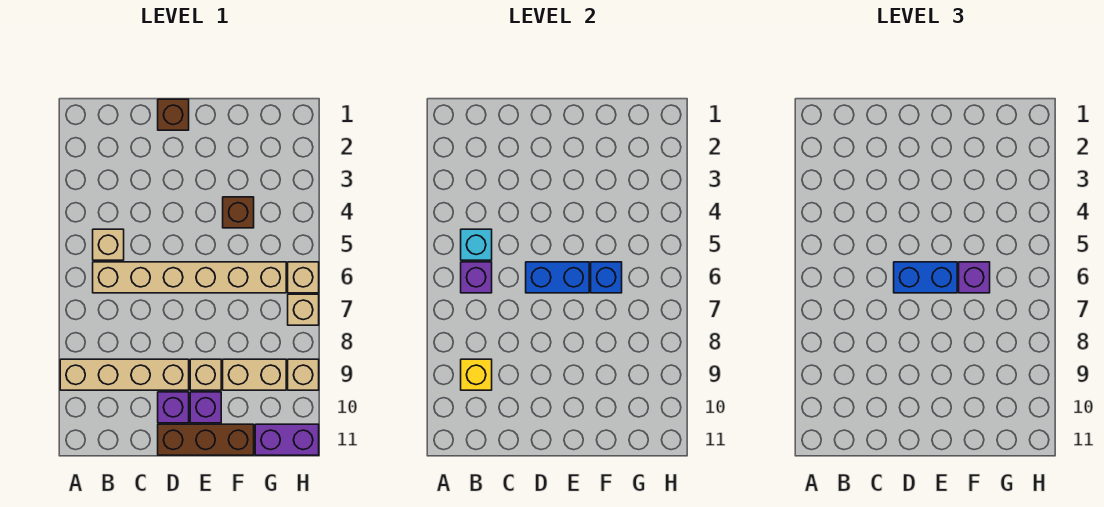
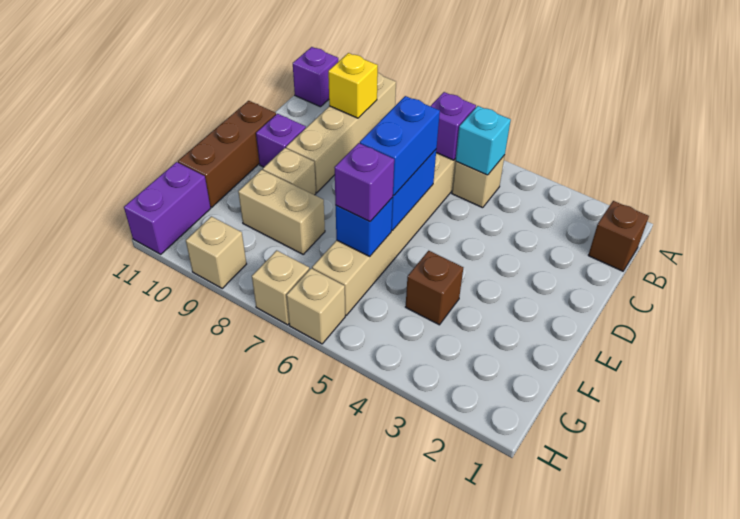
brown brick D1 level 1 -> brown brick B1 level 1
purple brick E10 level 1 -> purple brick A11 level 1
tan brick F9:G9 level 1 -> tan brick F8:F9 level 1

